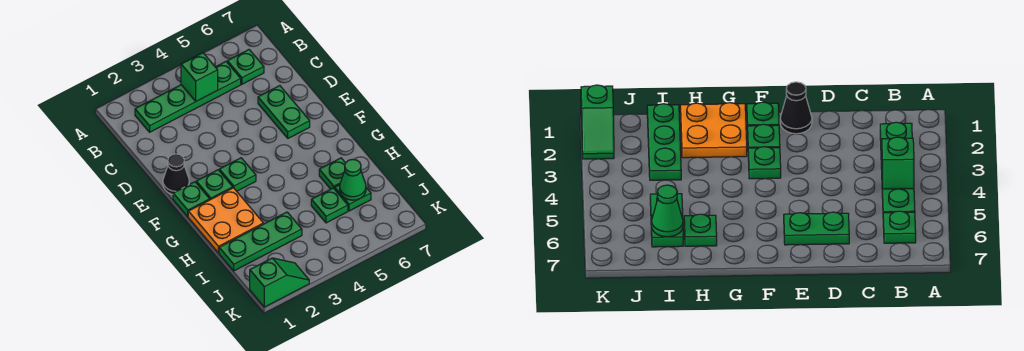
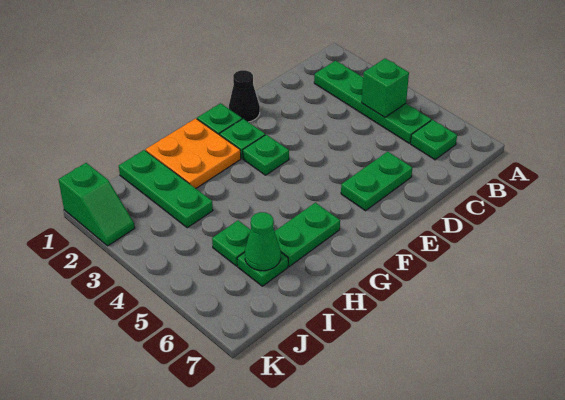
green plate H6 level 1 -> green plate G6:H6 level 1

